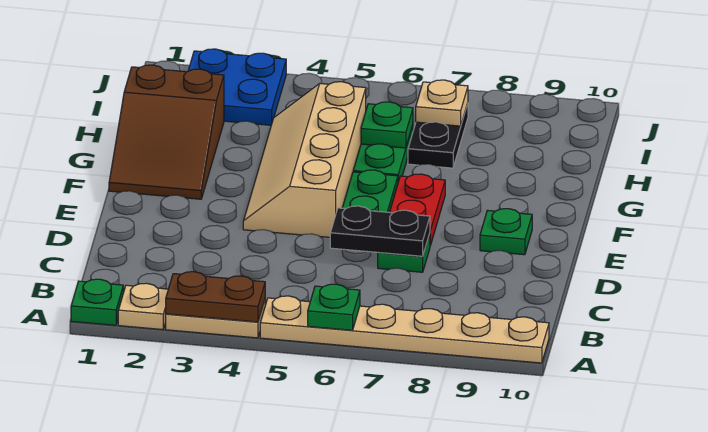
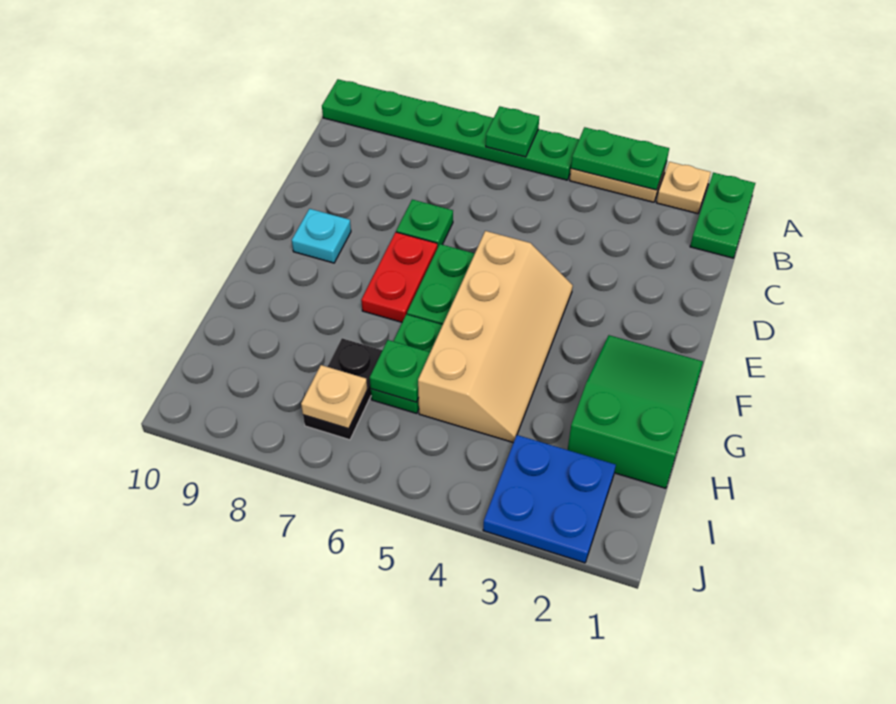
green plate A1 level 1 -> green plate A1:B1 level 1
brown plate A3:A4 level 2 -> green plate A3:A4 level 2
tan plate A5:A10 level 1 -> green plate A5:A10 level 1
black plate D6:D7 level 2 -> none
green plate E9 level 1 -> cyan plate E9 level 1
brown slope F1:H2 level 1 top H -> green slope F1:H2 level 1 top H

